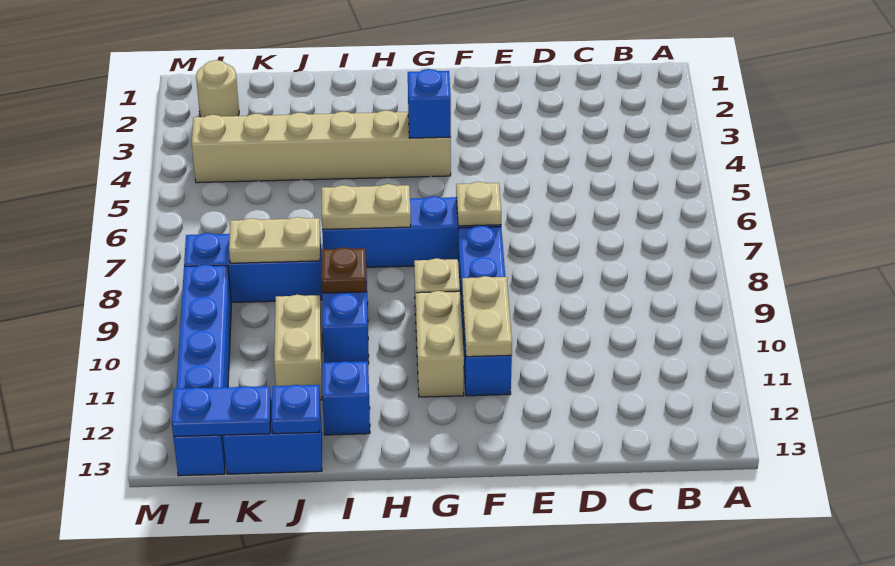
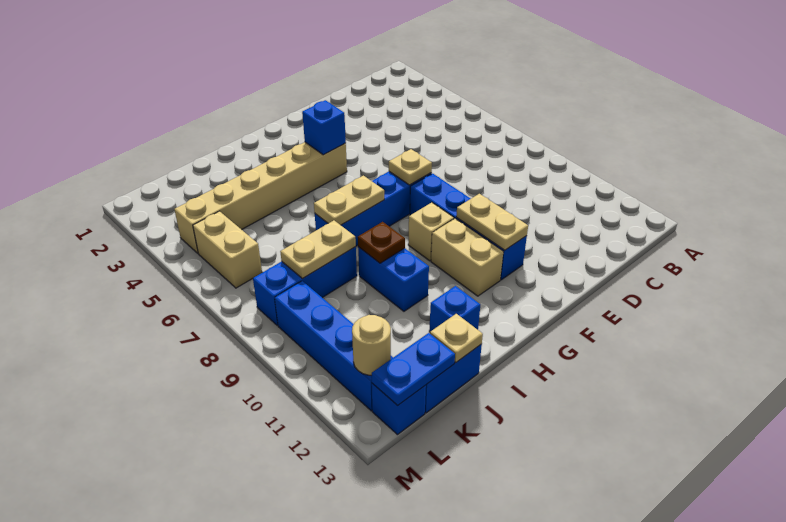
tan brick J10:J11 level 1 -> tan brick L5:L6 level 1
blue plate J13 level 2 -> tan plate J13 level 2
tan round brick L2 level 1 -> tan round brick L12 level 2

